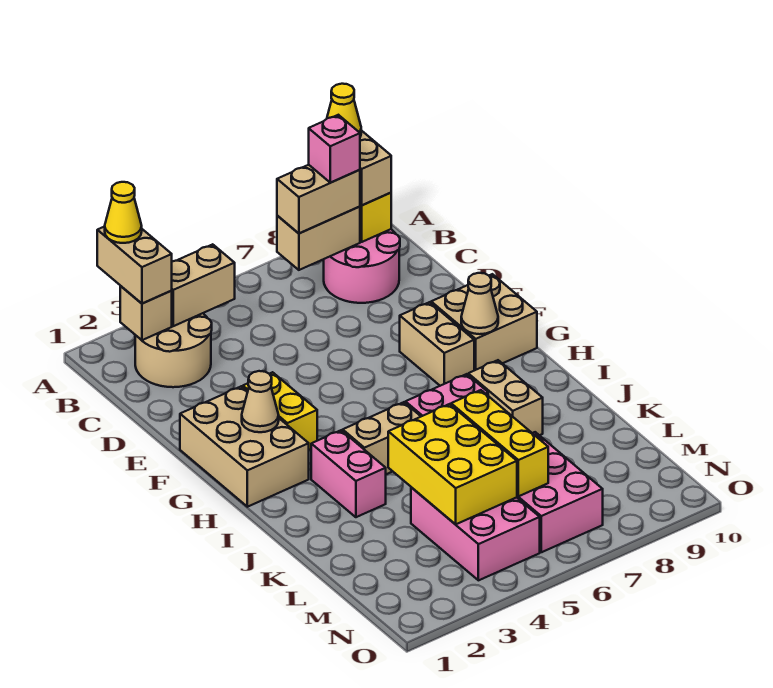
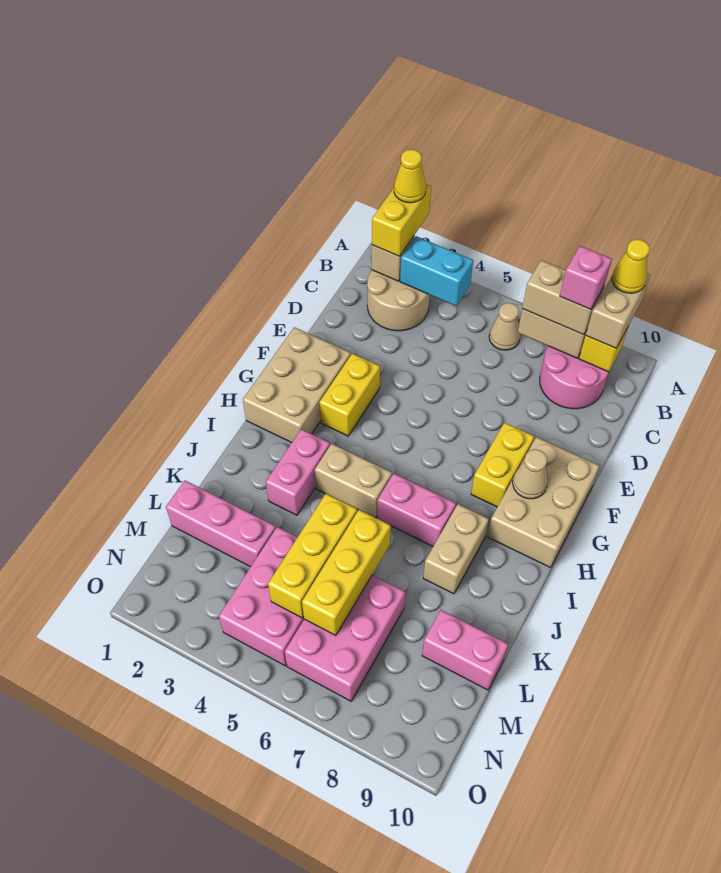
tan brick A2:B2 level 3 -> yellow brick A2:B2 level 3
tan brick B3:B4 level 2 -> cyan brick B3:B4 level 2
tan brick F8:G8 level 1 -> yellow brick F8:G8 level 1
tan brick F9:G10 level 1 -> tan brick F9:H10 level 1
tan cone G2 level 2 -> tan cone B6 level 1
yellow brick K4:M5 level 2 -> yellow brick K5:M5 level 2
none -> pink brick L1:L3 level 1
none -> pink brick L9:L10 level 1

